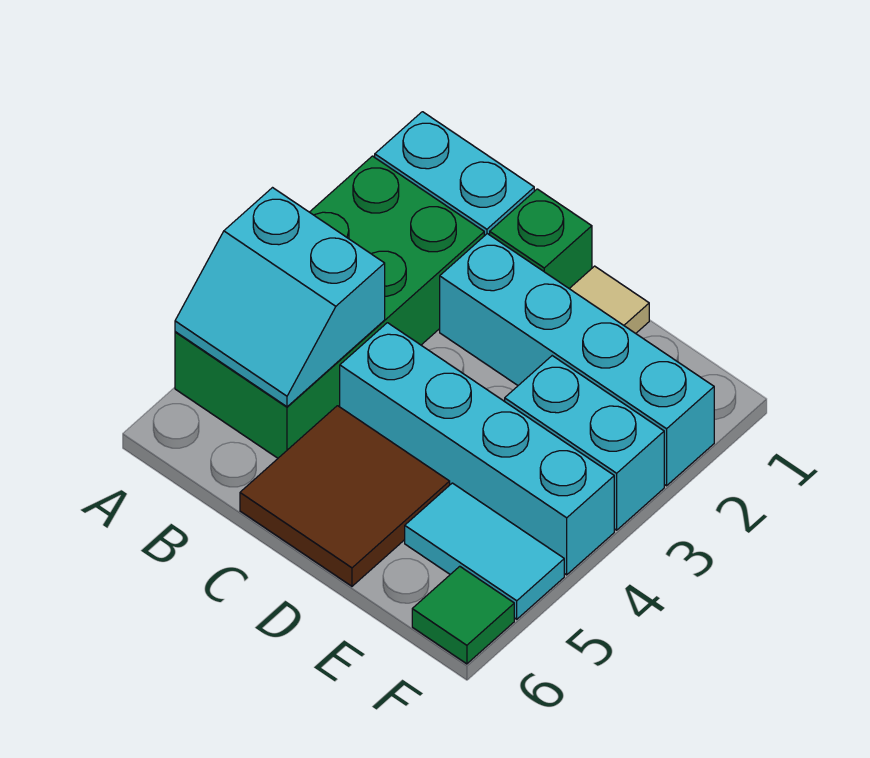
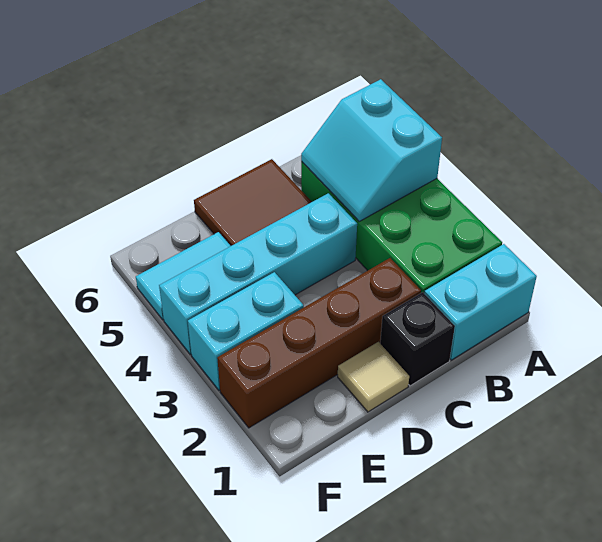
cyan slope A4:B5 level 2 top 4 -> cyan slope A4:B5 level 2 top A
green brick C1 level 1 -> black brick C1 level 1
cyan brick C2:F2 level 1 -> brown brick C2:F2 level 1
green tile F6 level 1 -> none

